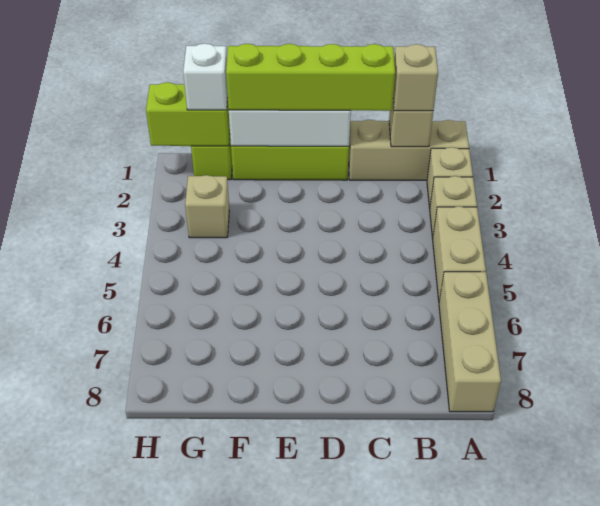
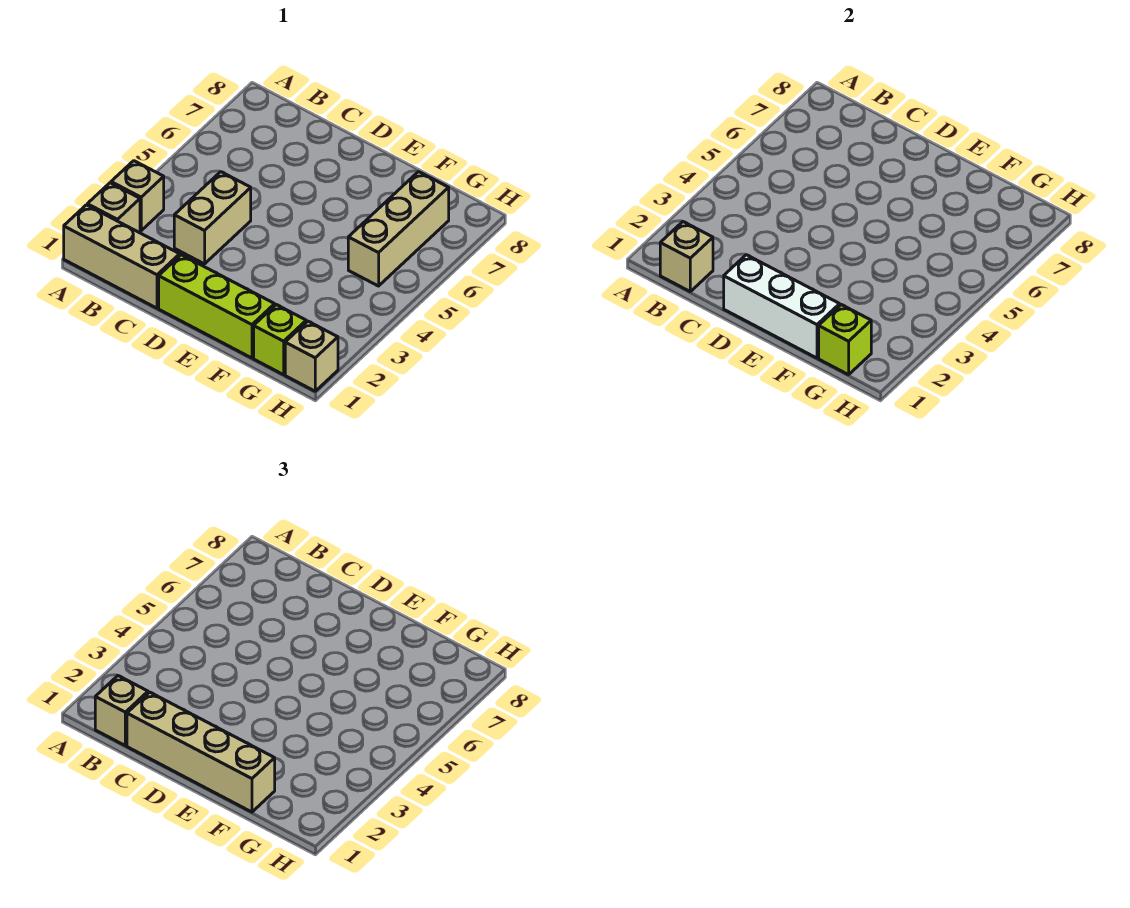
tan brick A4:A5 level 1 -> tan brick C3:C4 level 1
tan brick A6:A8 level 1 -> tan brick G5:G7 level 1
lime brick C1:F1 level 3 -> tan brick C1:F1 level 3
lime brick G1:H1 level 2 -> lime brick G1 level 2
white brick G1 level 3 -> none
tan brick G3 level 1 -> tan brick H1 level 1

